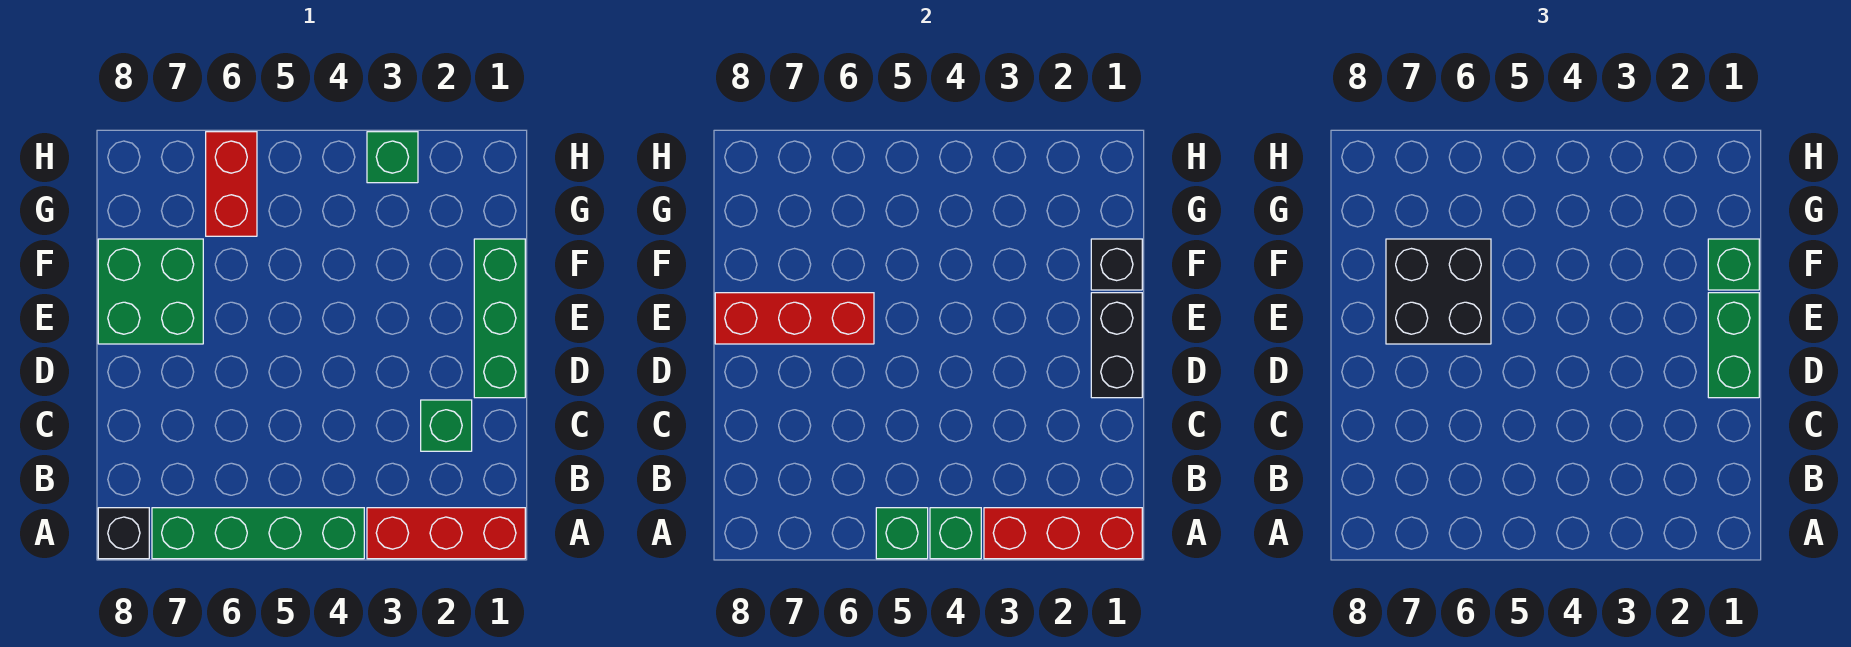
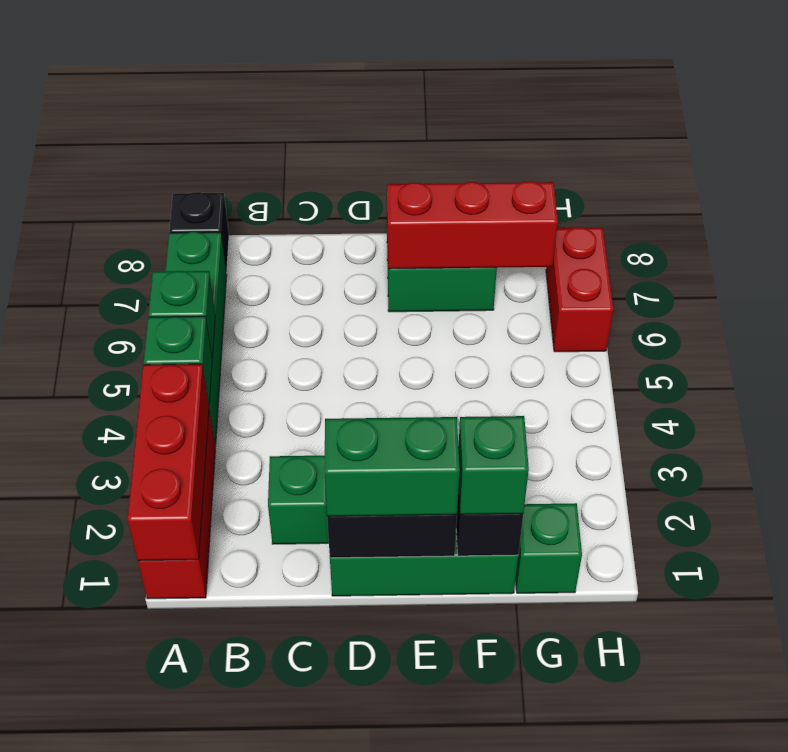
red brick E6:E8 level 2 -> red brick E7:G7 level 2
black brick E6:F7 level 3 -> none
red brick G6:H6 level 1 -> red brick H6:H7 level 1
green brick H3 level 1 -> green brick G1 level 1

